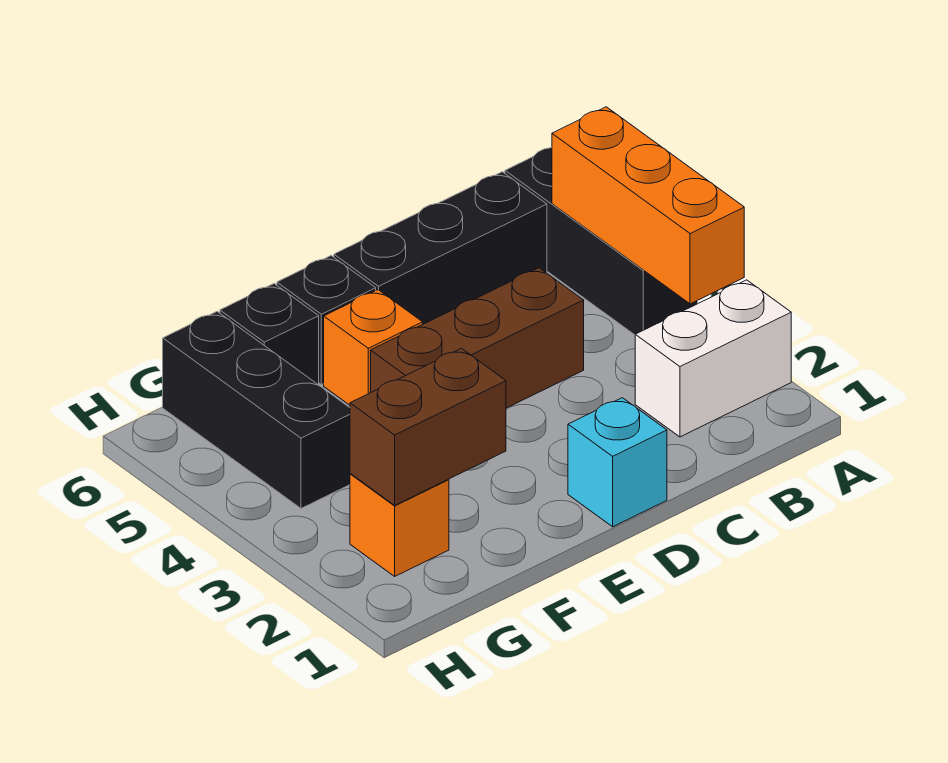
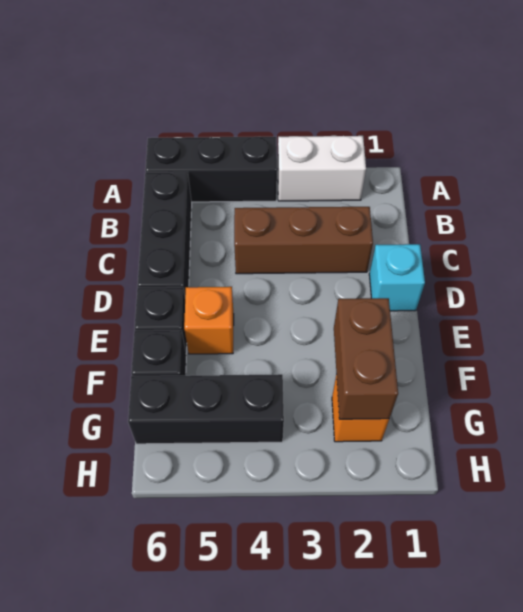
white brick A2:B2 level 1 -> white brick A2:A3 level 1
orange brick A3:A5 level 2 -> none
brown brick C4:E4 level 1 -> brown brick C2:C4 level 1

